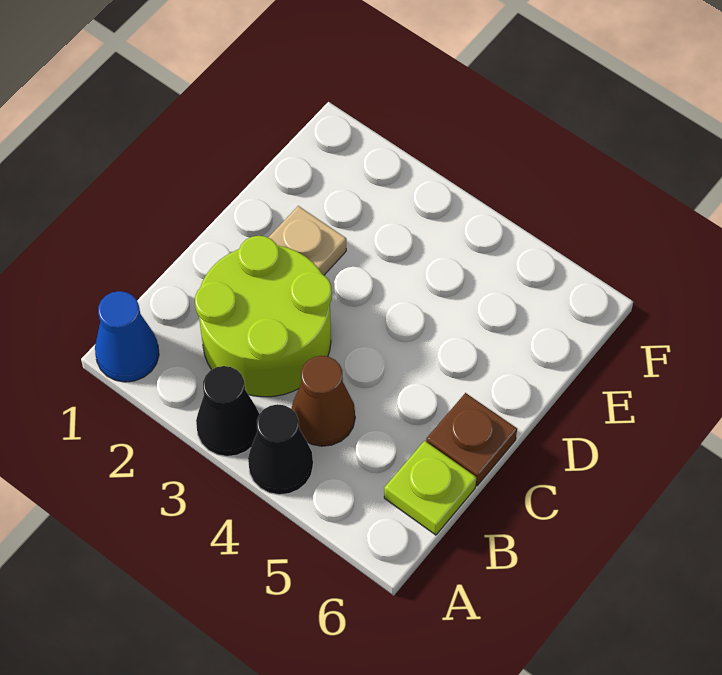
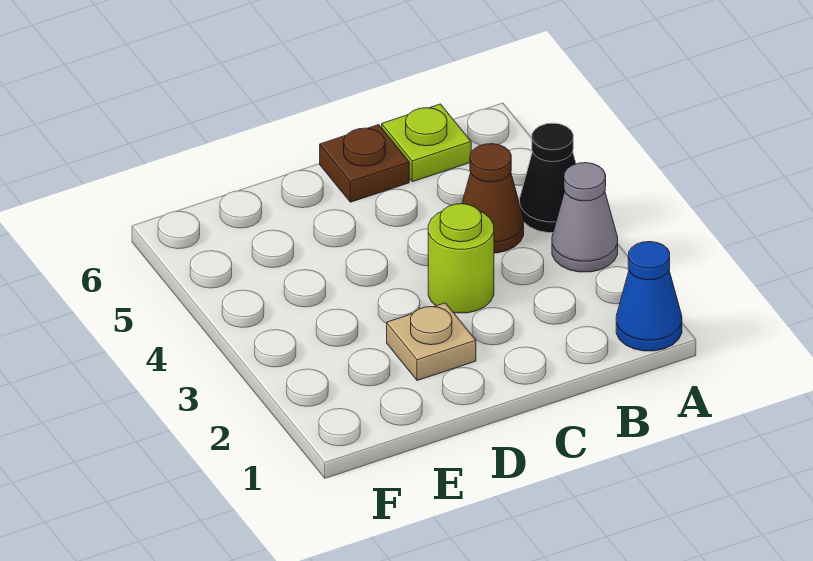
black cone A3 level 1 -> grey cone A3 level 1
lime round brick B2:C3 level 1 -> lime round brick C3 level 1

